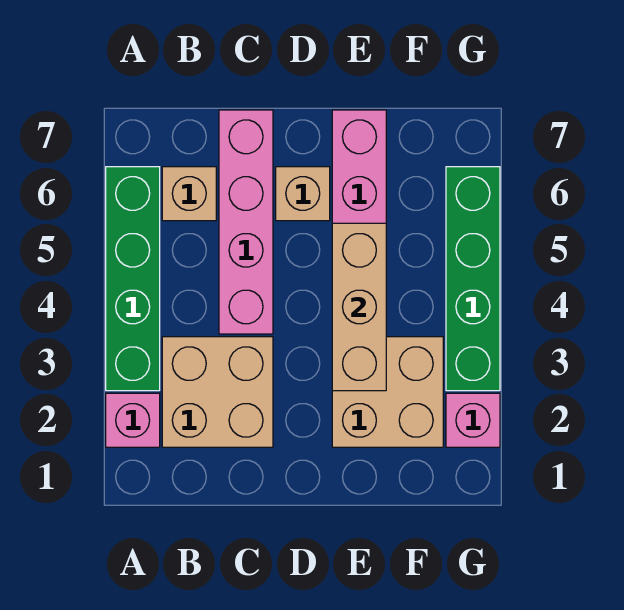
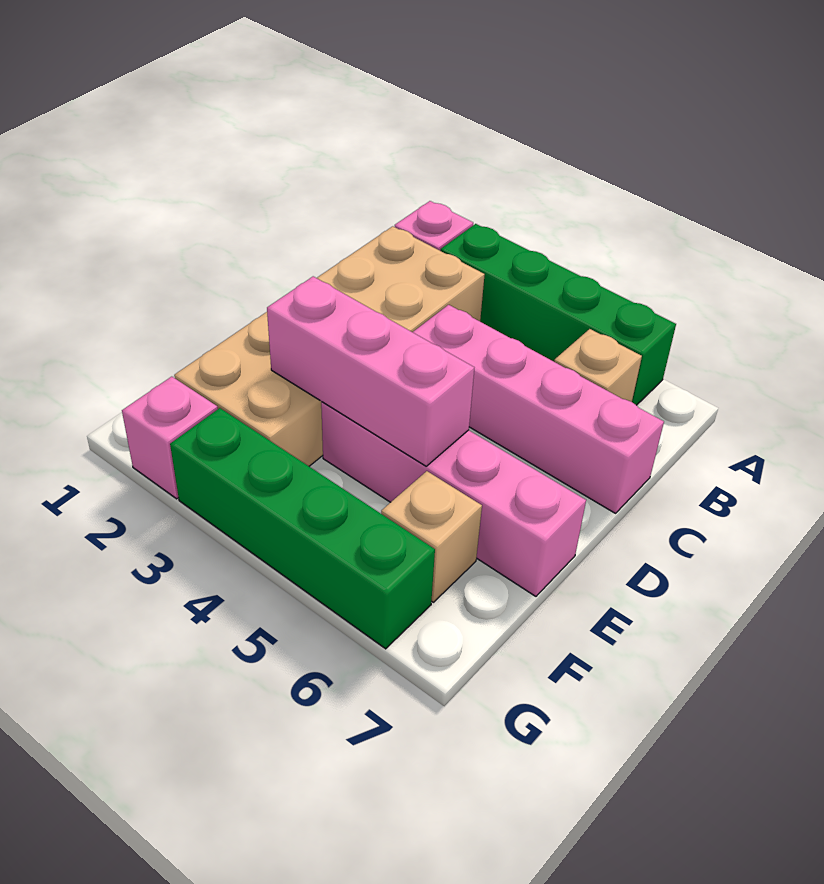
tan brick D6 level 1 -> tan brick F6 level 1
tan brick E3:E5 level 2 -> pink brick E3:E5 level 2

